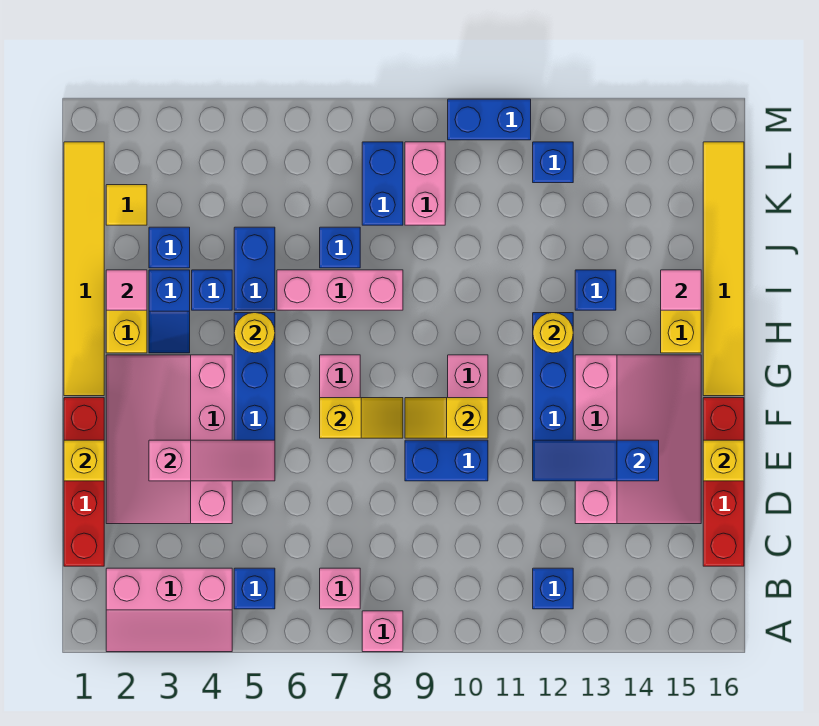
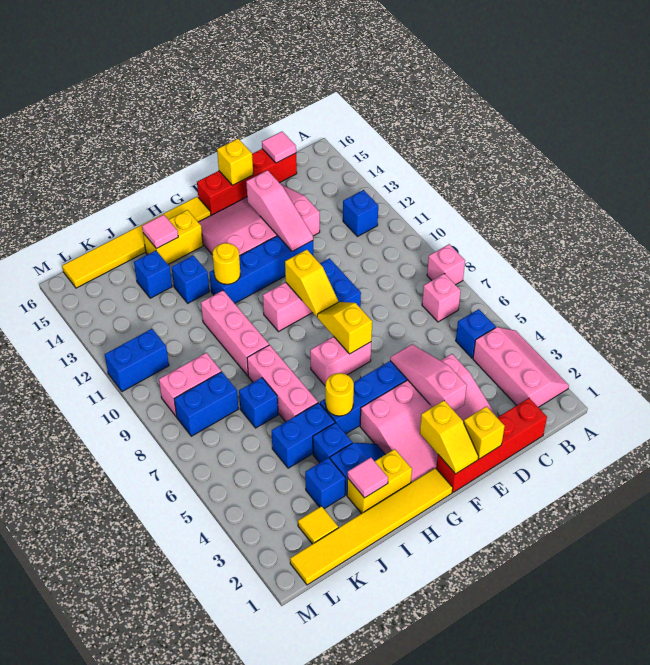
none -> pink tile C16 level 2
blue slope E12:E14 level 2 top 14 -> pink slope E12:E14 level 2 top 14
none -> yellow slope F1:F2 level 2 top 2
none -> pink brick I9:I11 level 1
blue brick L12 level 1 -> blue brick J14 level 1
blue brick M10:M11 level 1 -> blue brick L11:M11 level 1

